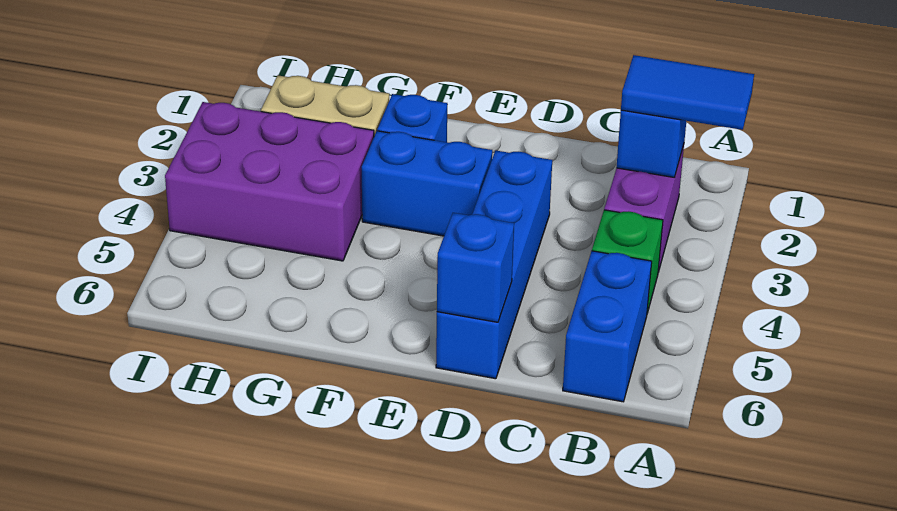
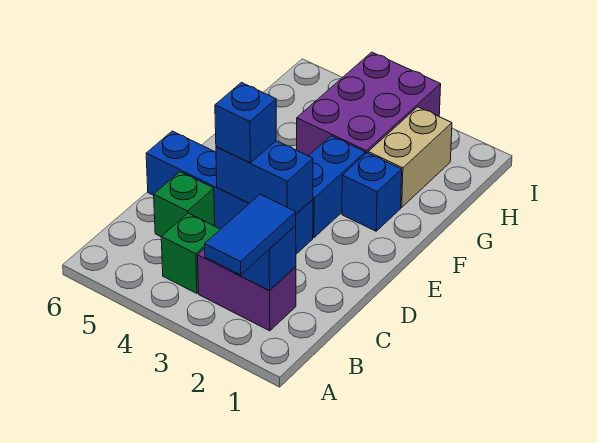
blue brick B5:B6 level 1 -> blue brick D3:D4 level 2
none -> green brick C5 level 1
blue brick D6 level 2 -> blue brick D4 level 3

